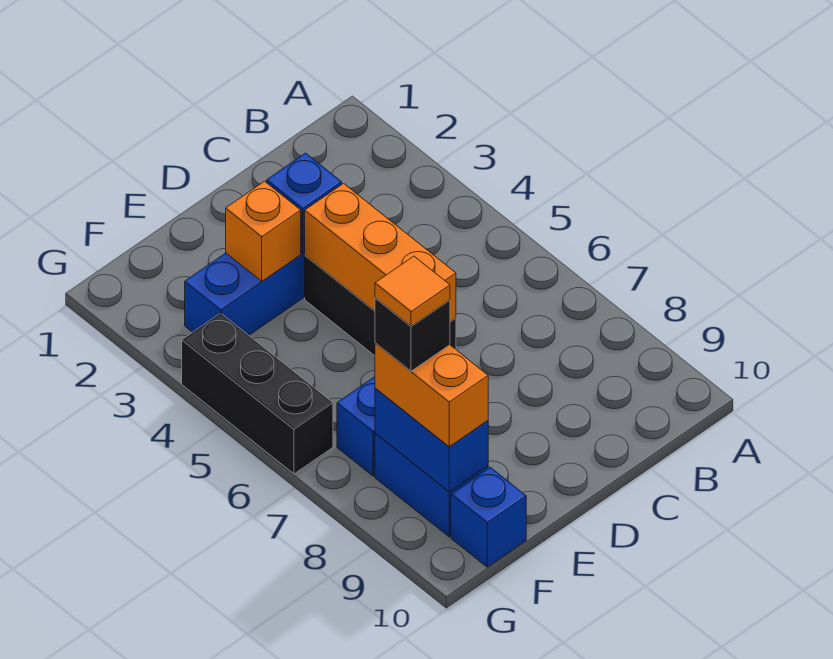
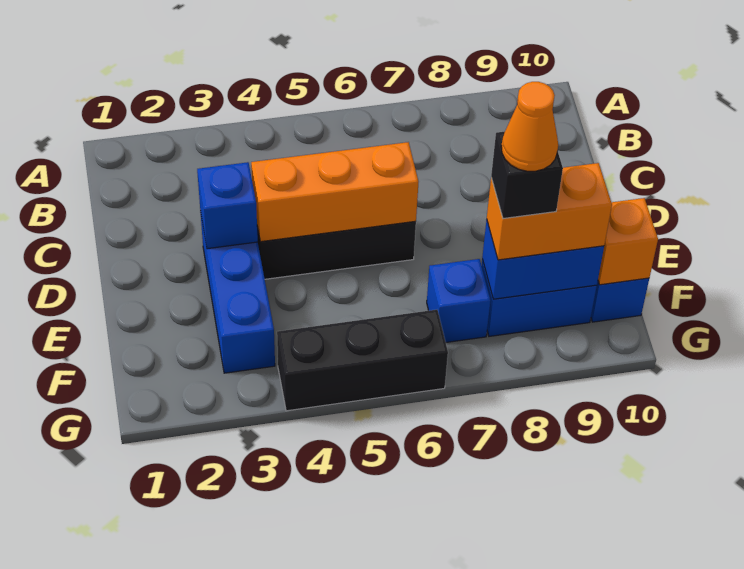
orange brick E3 level 2 -> orange brick F10 level 2
orange tile F8 level 5 -> orange cone F8 level 5

